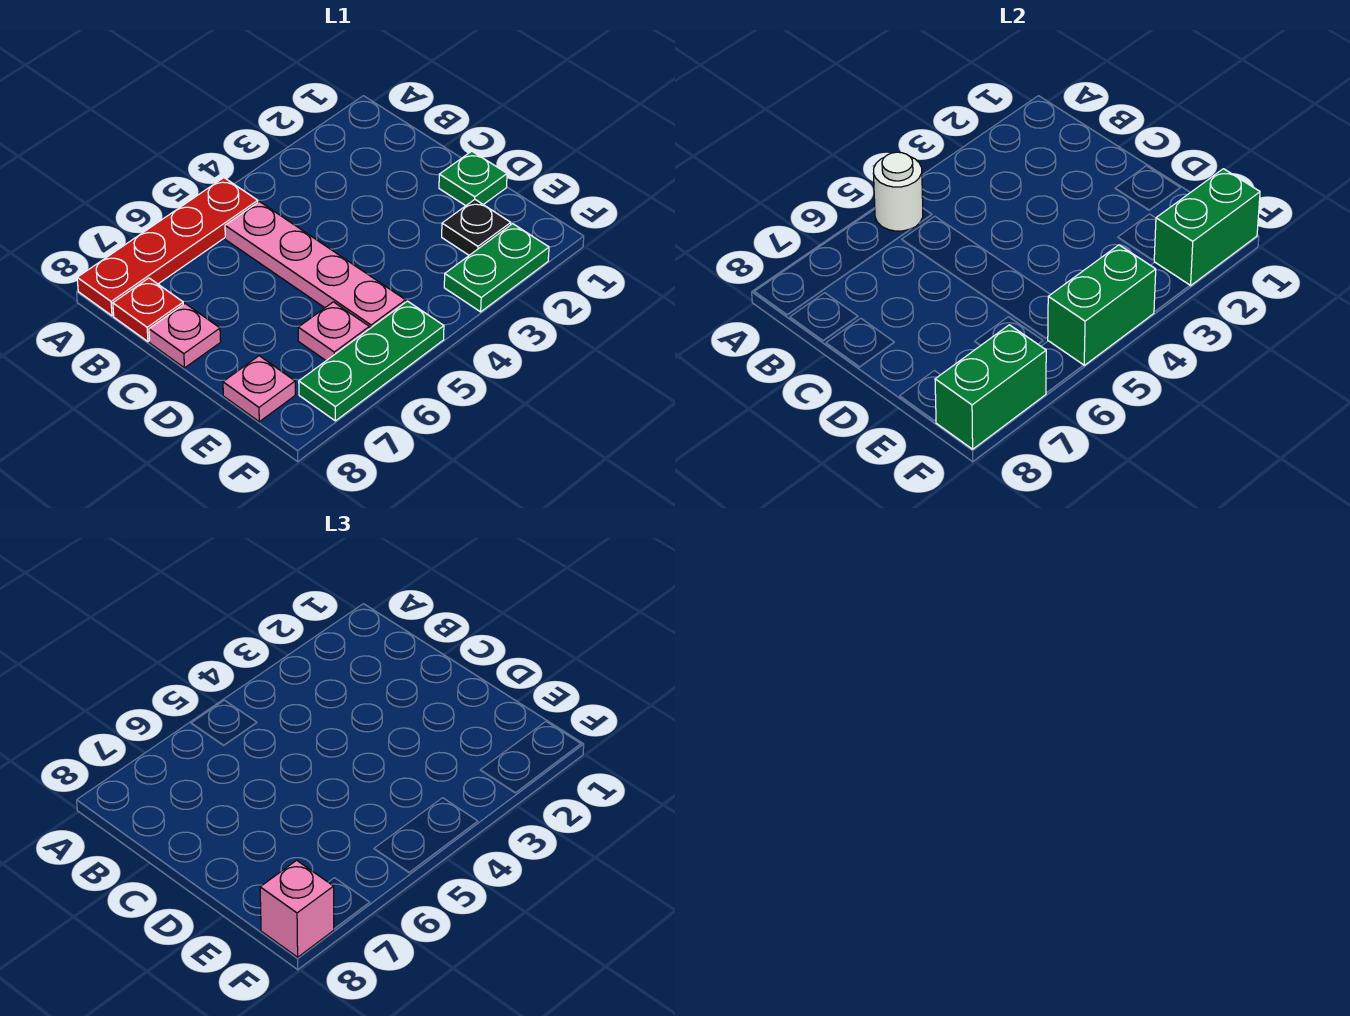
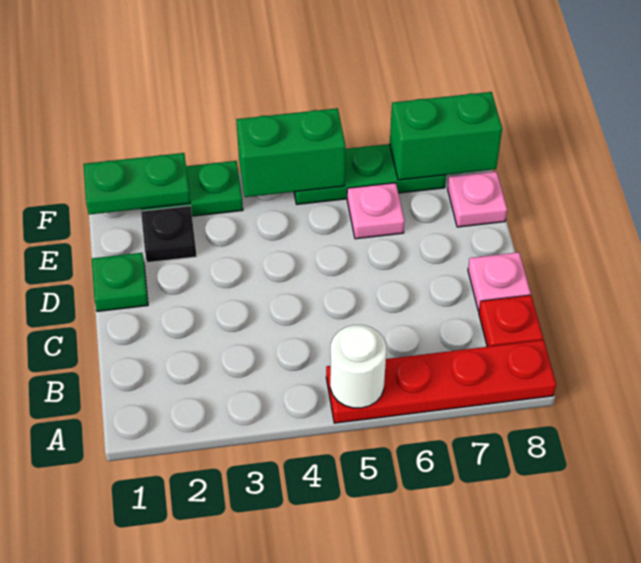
pink plate B5:E5 level 1 -> none
green brick F1:F2 level 2 -> green plate F1:F2 level 2
pink brick F8 level 3 -> none

